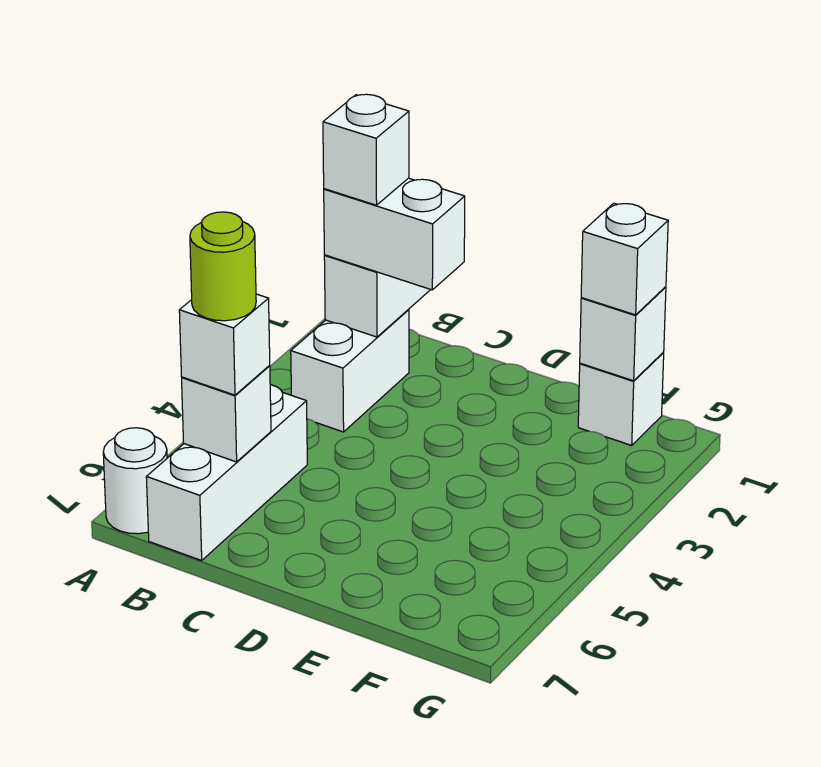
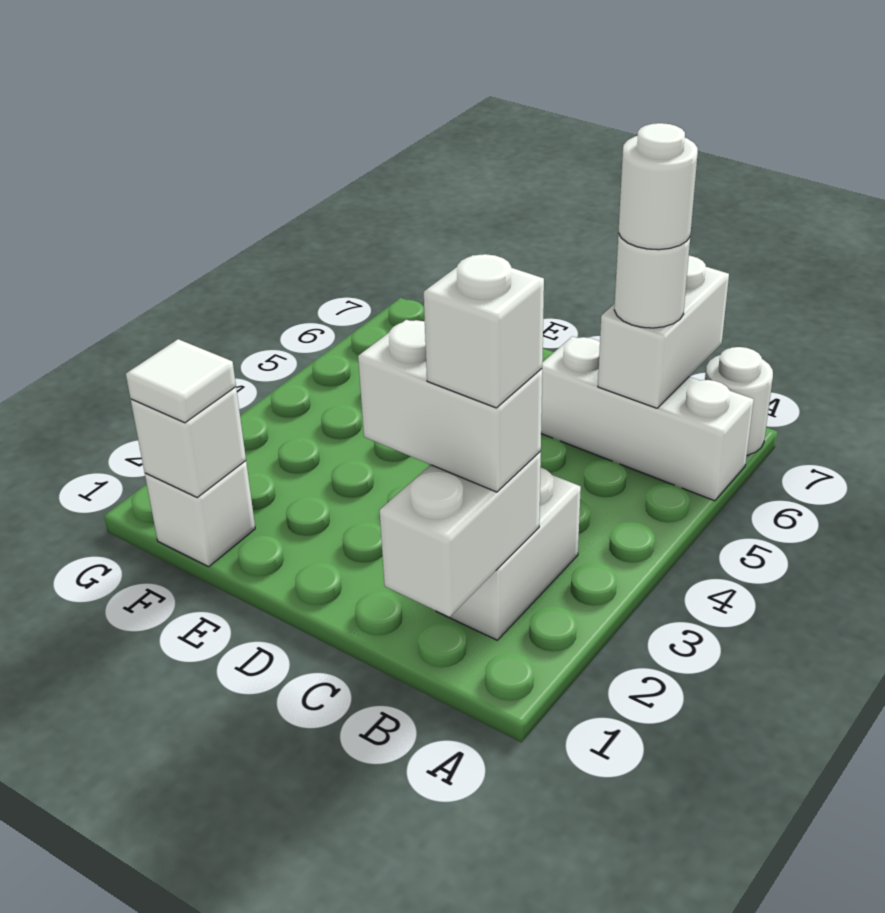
white brick B5:B7 level 1 -> white brick A6:C6 level 1
white brick B6 level 2 -> white brick B6:B7 level 2
white brick B6 level 3 -> white round brick B6 level 3
lime round brick B6 level 4 -> white round brick B6 level 4
white brick F1 level 3 -> white tile F1 level 3

